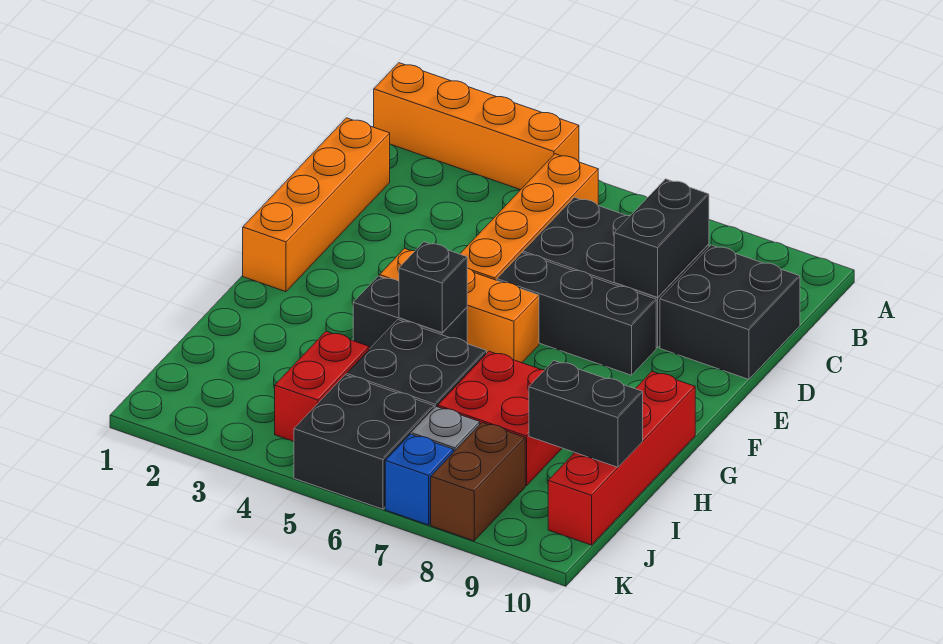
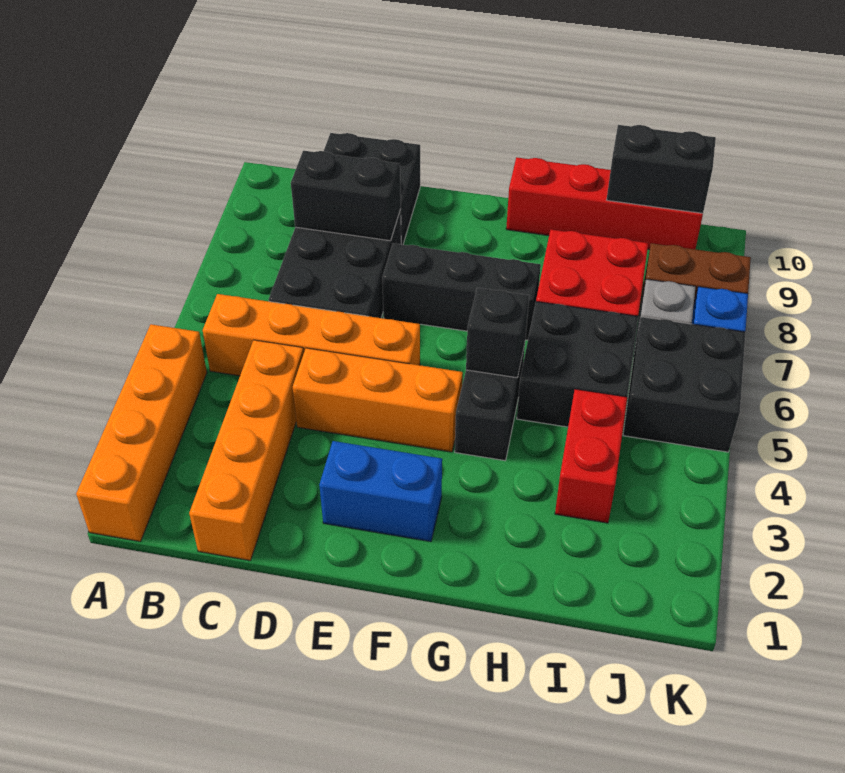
orange brick C1:F1 level 1 -> orange brick C1:C4 level 1
none -> blue brick E2:F2 level 1
black brick E6:E8 level 1 -> black brick E7:G7 level 1
orange brick F4:F6 level 1 -> orange brick D4:F4 level 1
red brick I4:J4 level 1 -> red brick I3:I4 level 1
black brick I9:I10 level 2 -> black brick I10:J10 level 2

